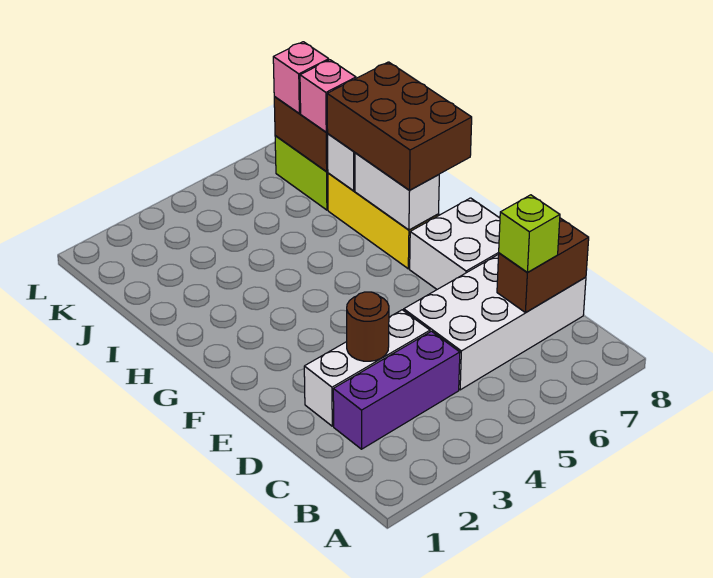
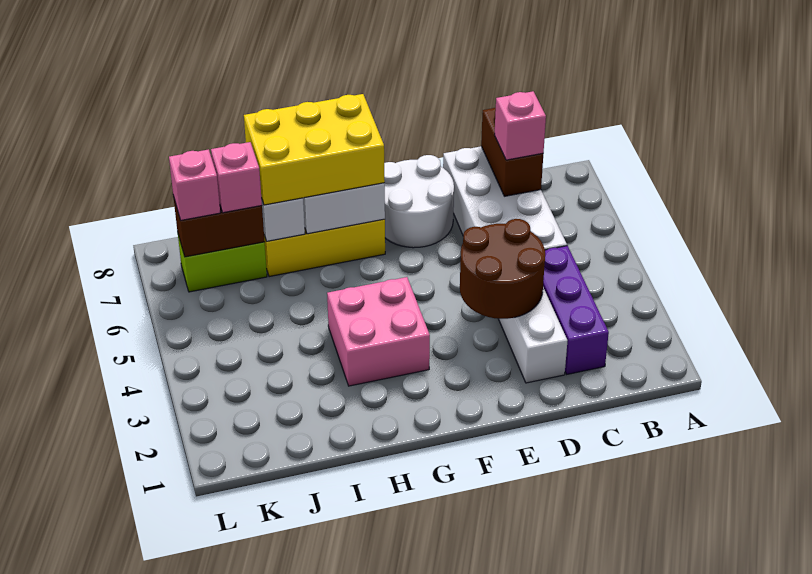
lime brick C7 level 3 -> pink brick C7 level 3
brown round brick D3 level 2 -> brown round brick D3:E4 level 2
white brick E7:F8 level 1 -> white round brick E7:F8 level 1
none -> pink brick G3:H4 level 1
brown brick G7:I8 level 3 -> yellow brick G7:I8 level 3

